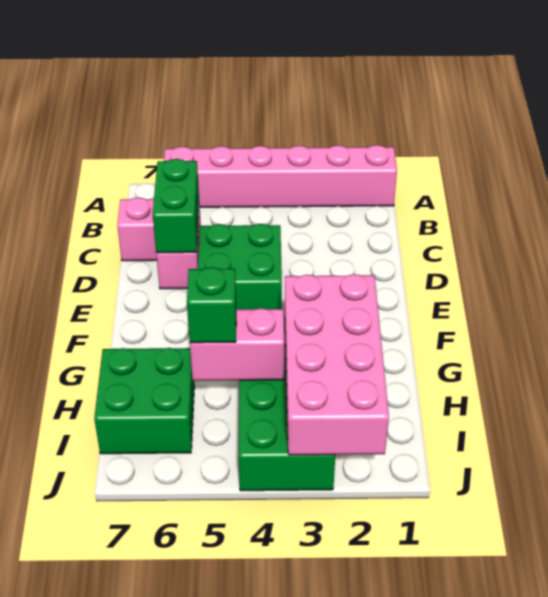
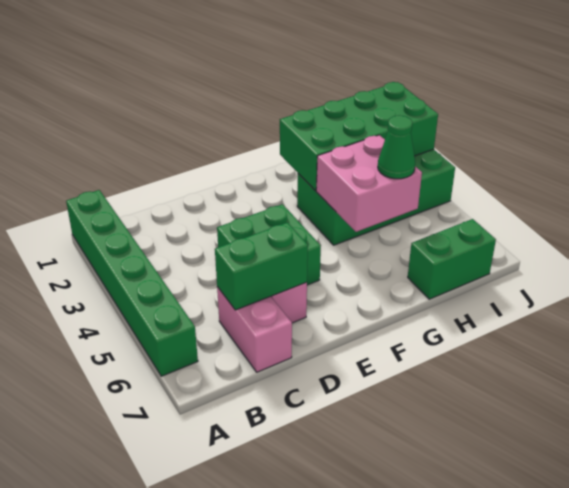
pink brick A1:A6 level 1 -> green brick A1:A6 level 1
pink brick G2:J3 level 2 -> green brick G2:J3 level 2
pink brick H4:H5 level 2 -> pink brick G4:H5 level 2
green brick H5 level 3 -> green cone H5 level 3
green brick H6:I7 level 1 -> green brick H7:I7 level 1

